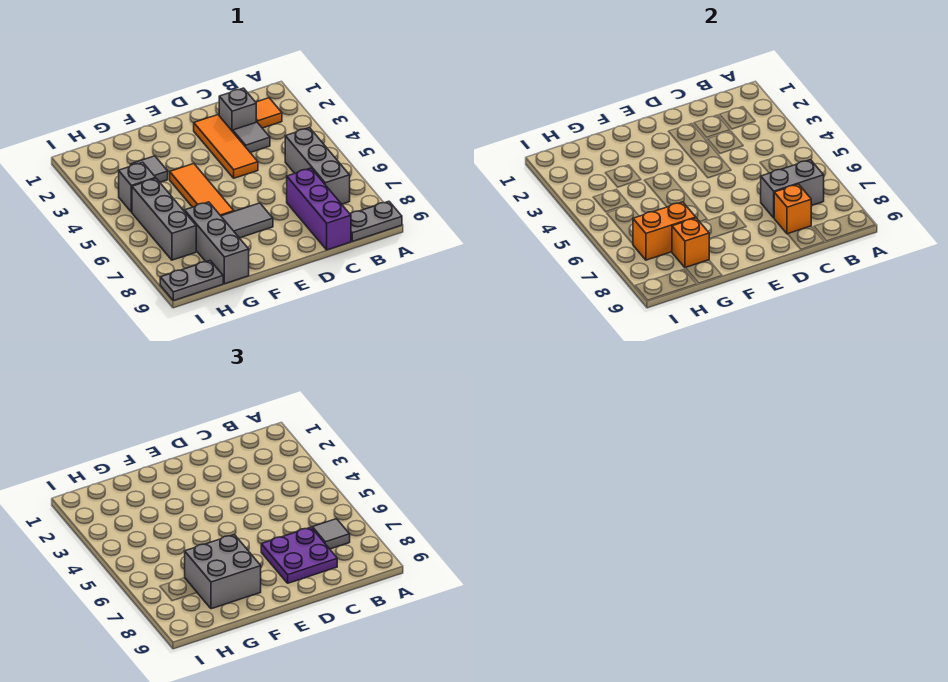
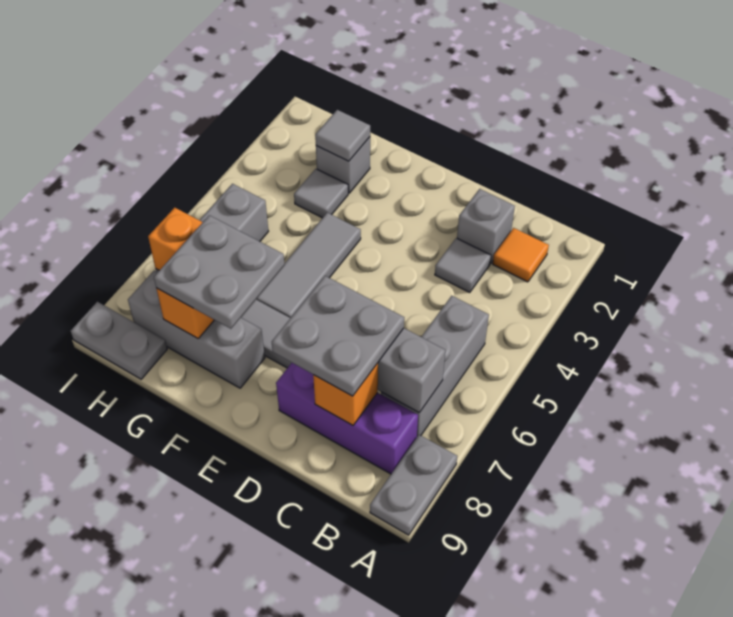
grey plate A9:B9 level 1 -> grey plate A8:A9 level 1
grey tile B7 level 3 -> grey tile G2 level 2
purple brick C7:C9 level 1 -> purple brick B8:D8 level 1
purple plate C7:D8 level 3 -> grey plate C7:D8 level 3
orange tile D2:D4 level 1 -> none
orange tile F4:F6 level 1 -> grey tile F4:F6 level 1
grey brick F7:G8 level 3 -> grey plate F7:G8 level 3
grey brick G7:G9 level 1 -> grey brick F8:H8 level 1
grey brick H4 level 1 -> grey brick G2 level 1

